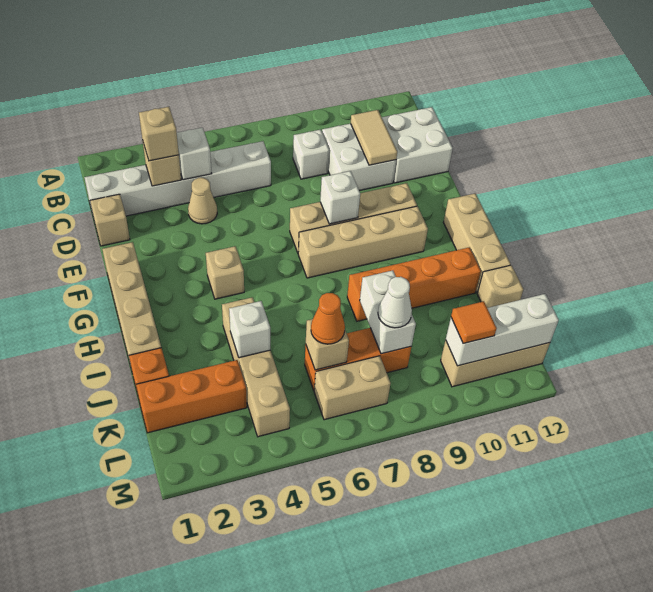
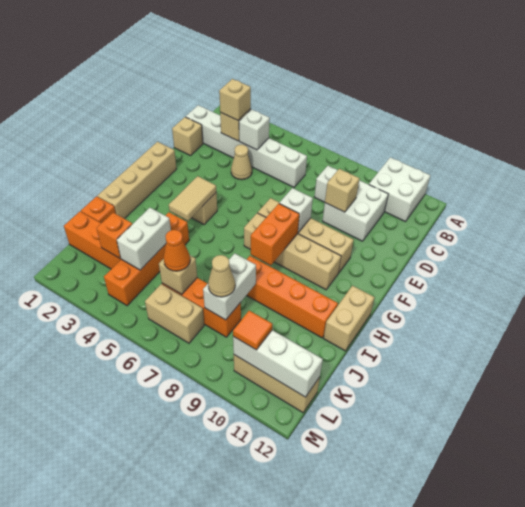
tan tile C10:D10 level 2 -> tan tile G4:H4 level 2
white brick C11:D12 level 1 -> white brick A10:B11 level 1
none -> orange brick G8:H8 level 2
tan brick G12:I12 level 1 -> tan brick H12:I12 level 1
tan brick I4:L4 level 1 -> orange brick I4:L4 level 1
white brick J4 level 2 -> white brick J4:K4 level 2
tan brick J12 level 1 -> tan brick D9 level 2
none -> orange brick K3 level 2
white cone K8 level 3 -> tan cone K8 level 3

